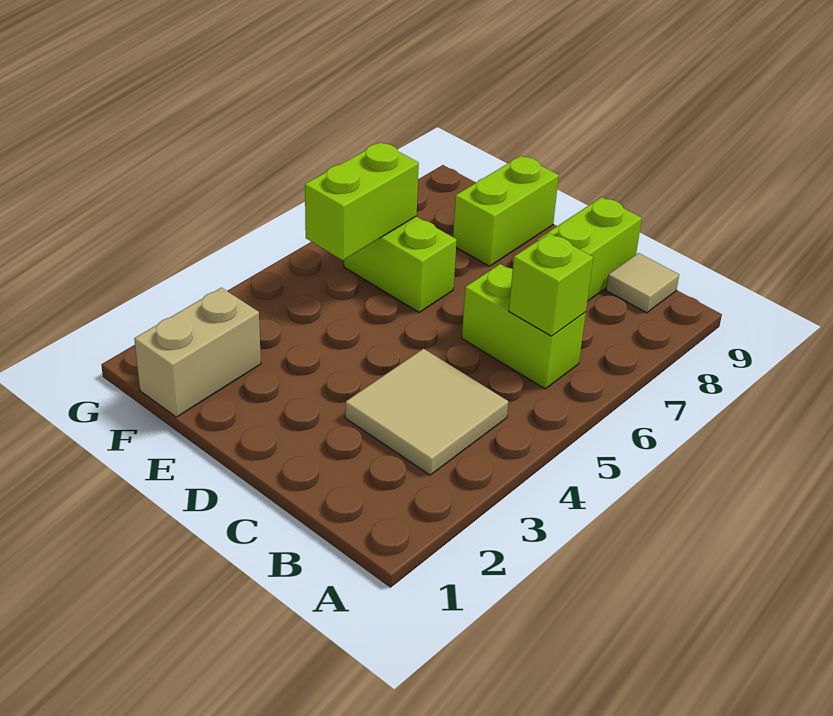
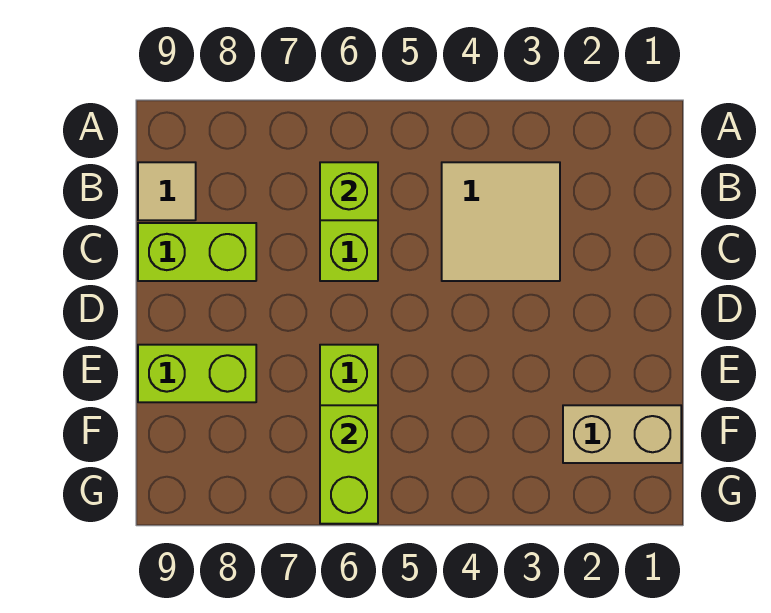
lime brick F5:F6 level 2 -> lime brick F6:G6 level 2

